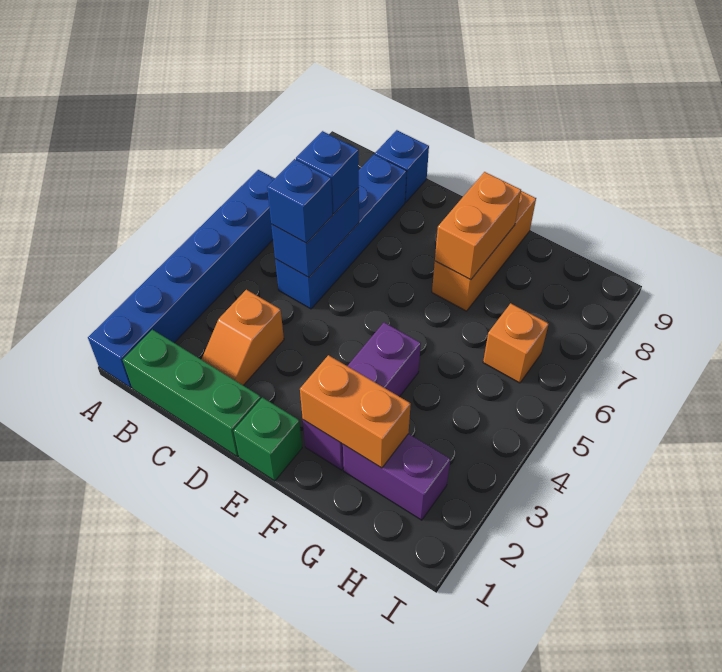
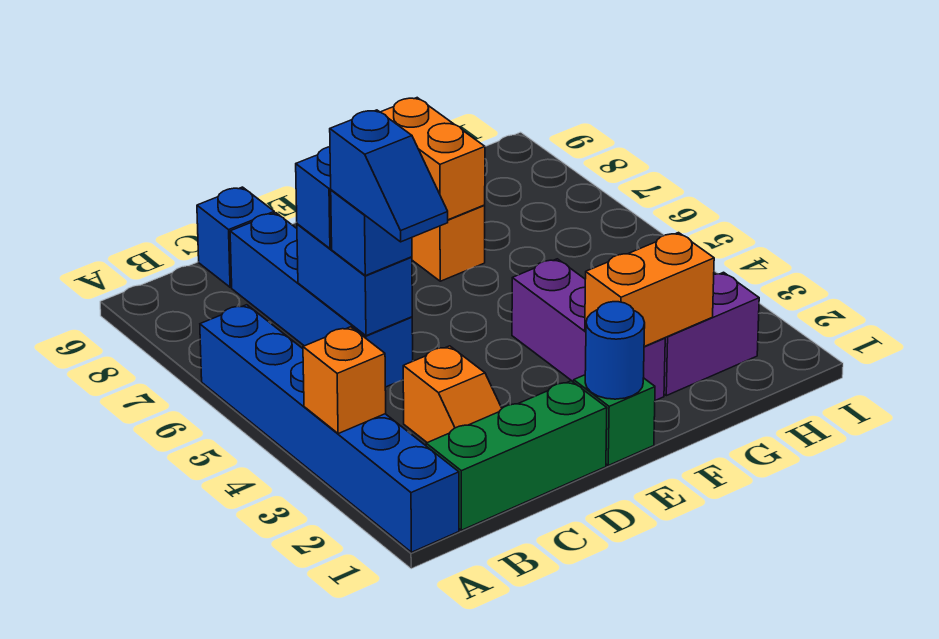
none -> blue slope C4:C5 level 4 top 5
none -> blue round brick E1 level 2
orange brick H6 level 1 -> orange brick A3 level 2

